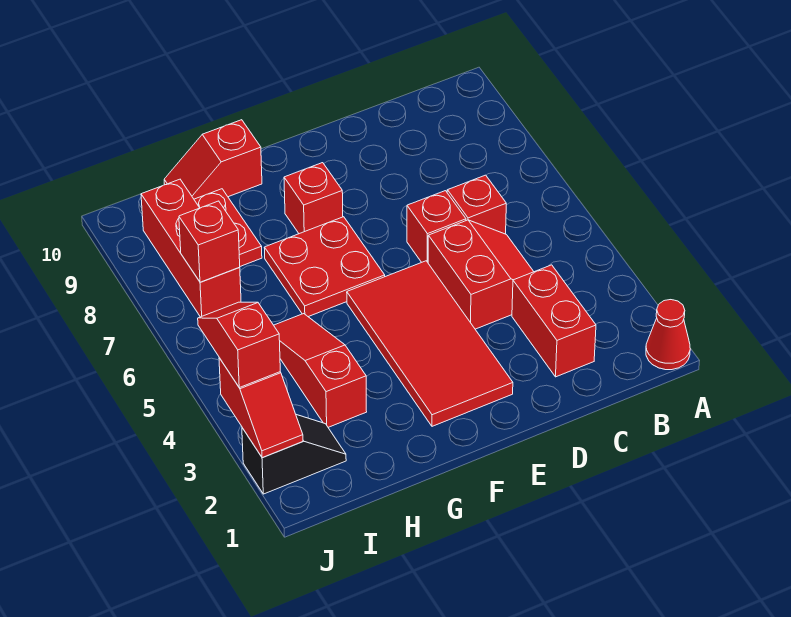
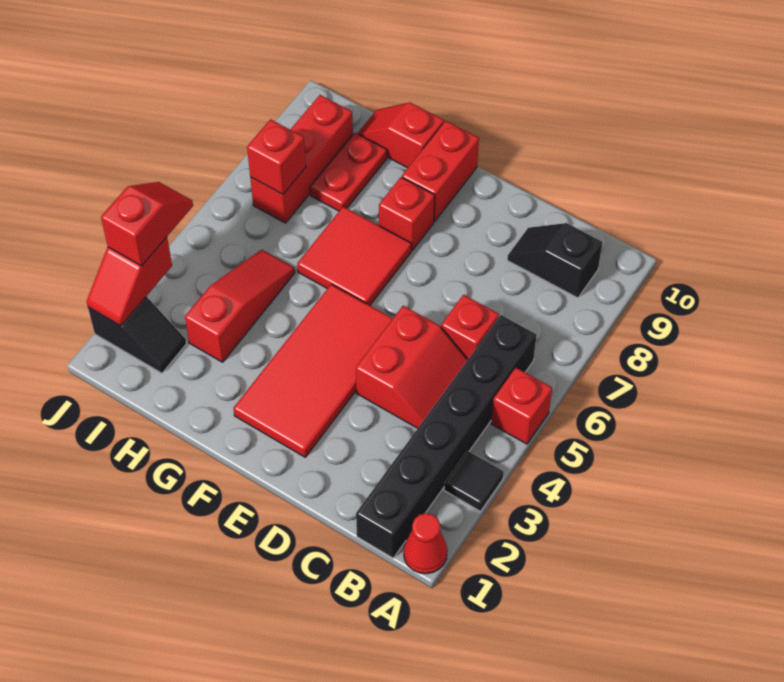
none -> black tile A3 level 1
none -> black brick B1:B6 level 1
none -> black slope B9:C9 level 1 top B
red brick C2:C3 level 1 -> red brick F9:F10 level 1
red brick D6 level 1 -> red brick A5 level 1
red plate F6:G7 level 1 -> red tile F6:G7 level 1

